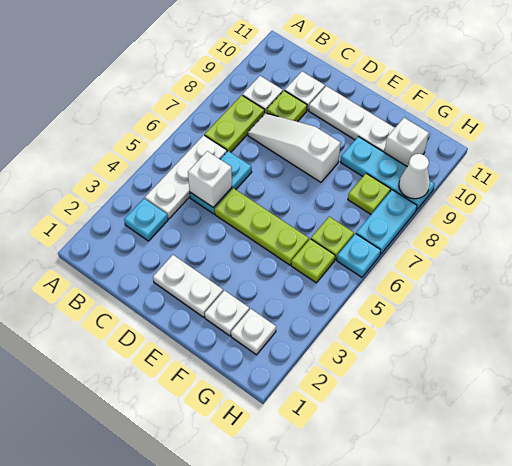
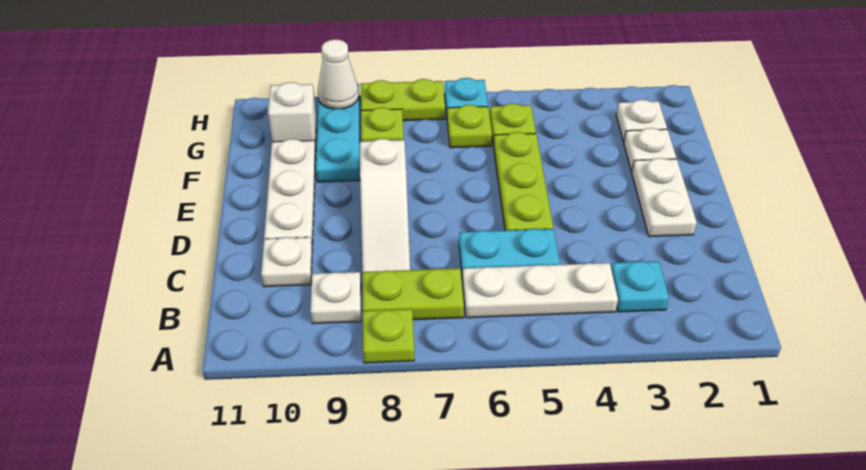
white brick C5 level 2 -> none
lime plate C9 level 1 -> lime plate A8 level 1
cyan plate H7:H8 level 1 -> lime plate H7:H8 level 1

